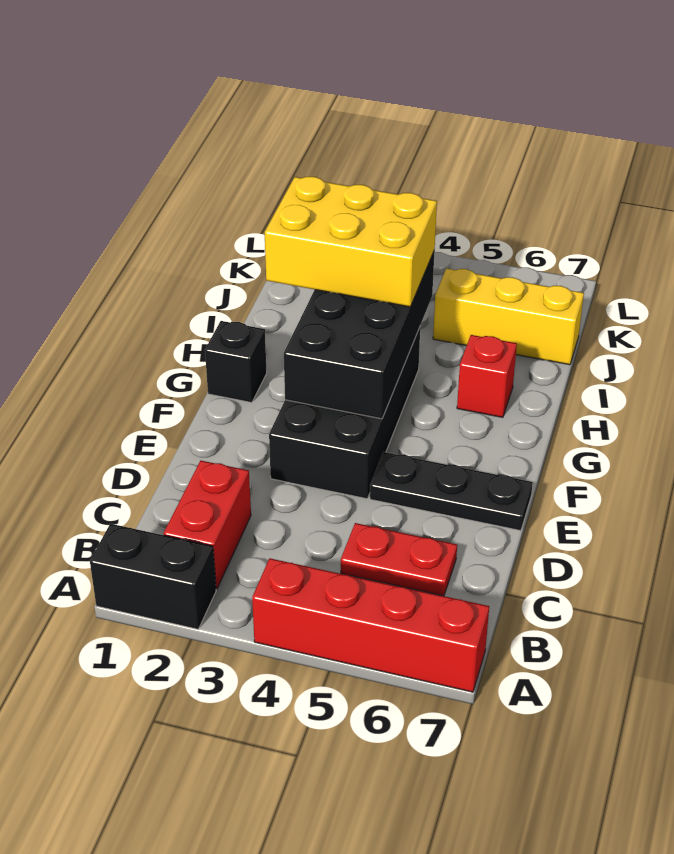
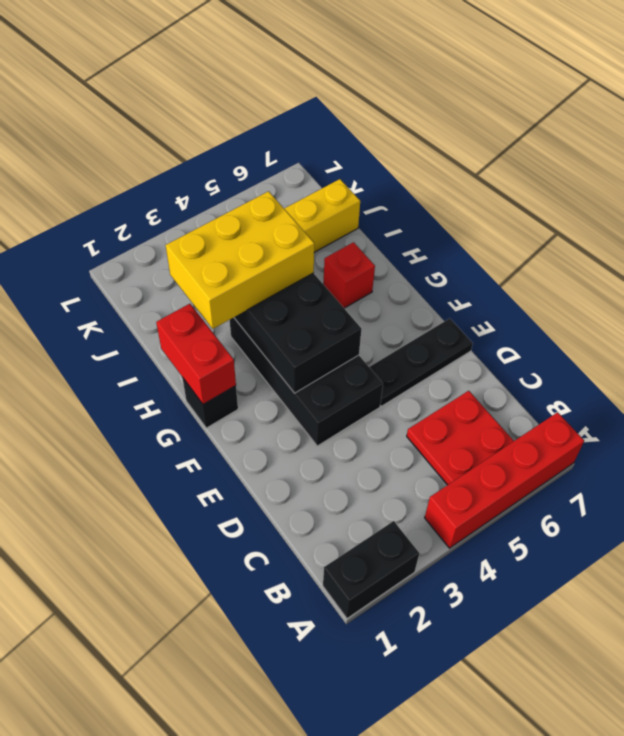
red brick B2:C2 level 1 -> red brick G1:H1 level 2
red plate C5:C6 level 1 -> red plate B5:C6 level 1

